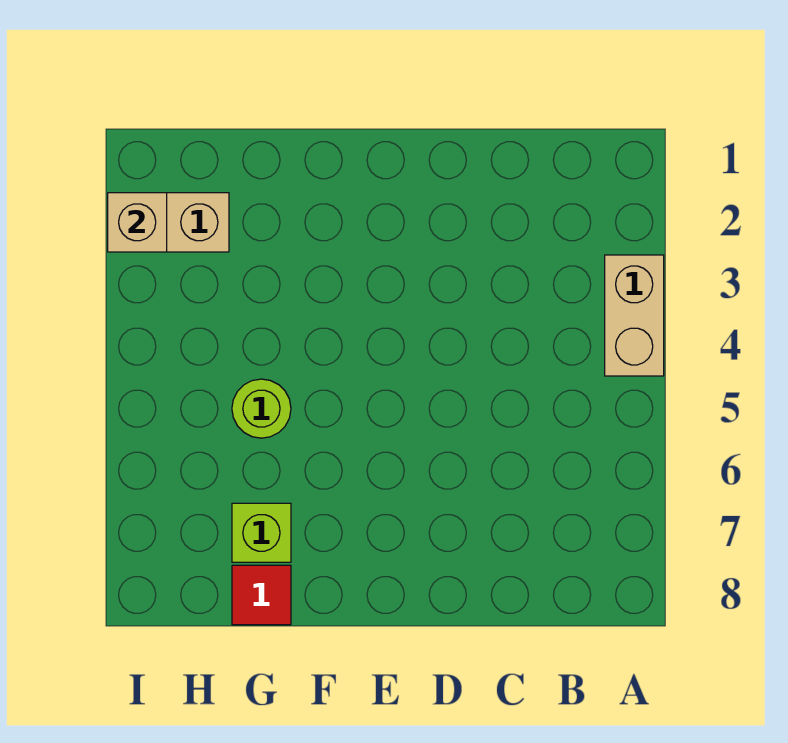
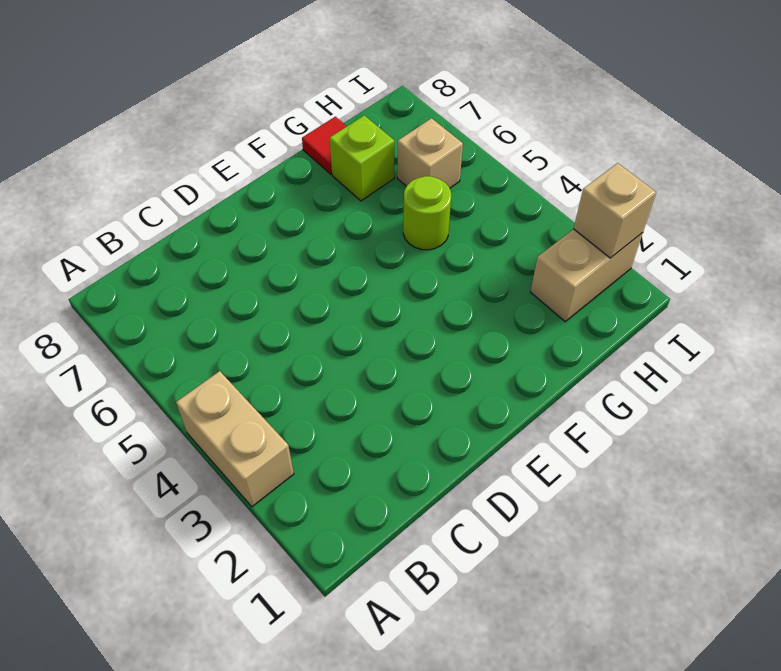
none -> tan brick H6 level 1

